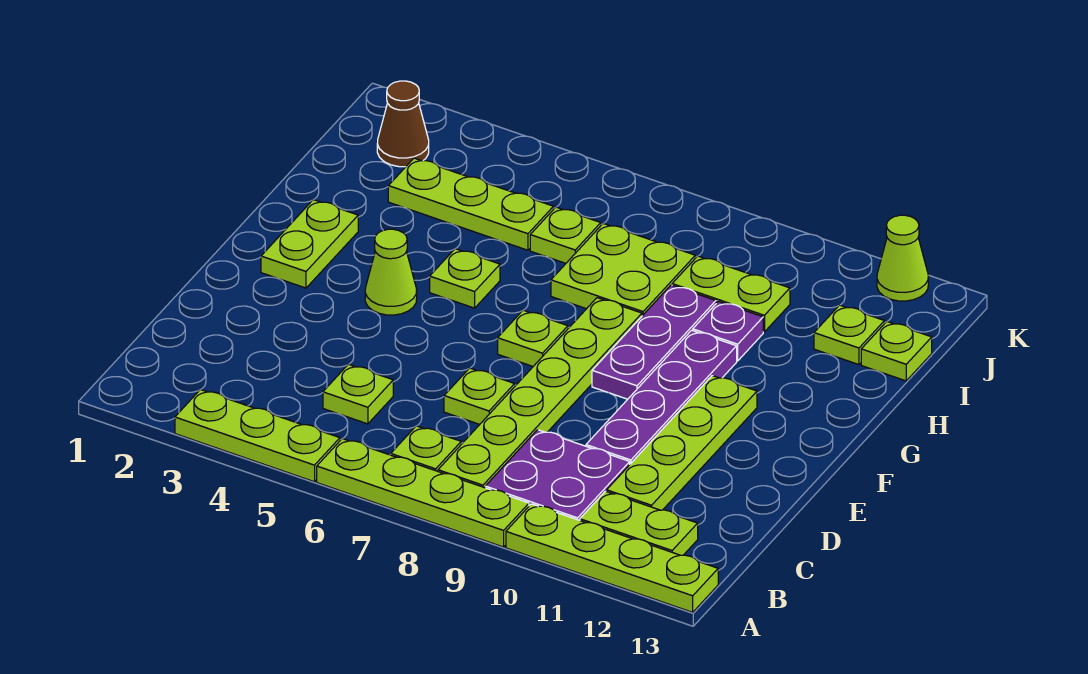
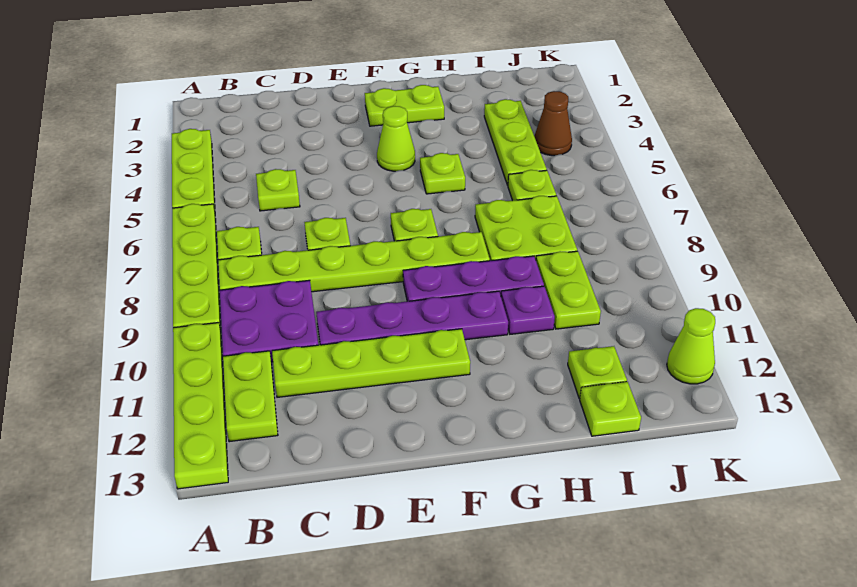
brown cone J2 level 1 -> brown cone J4 level 1

